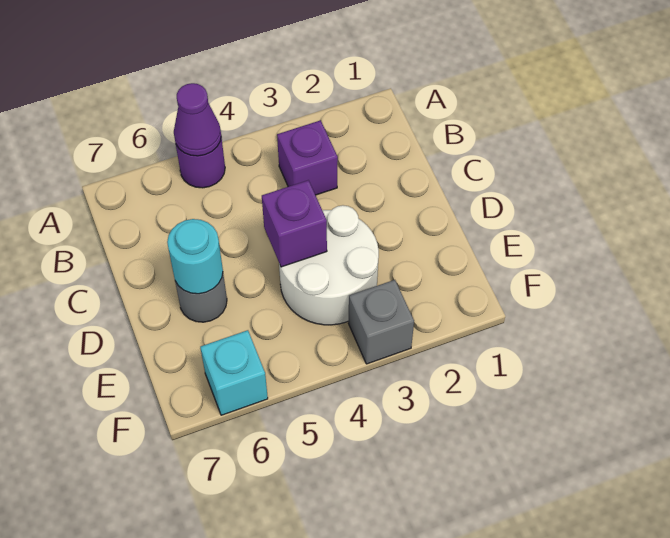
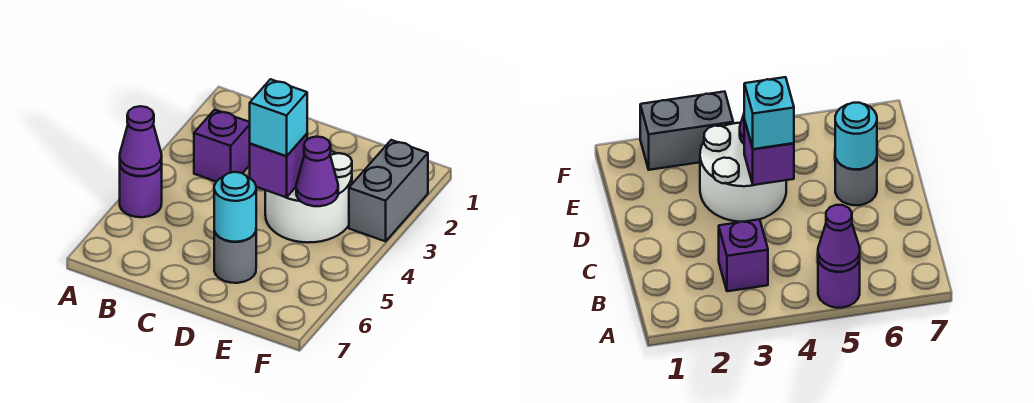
none -> purple cone E4 level 2
grey brick F3 level 1 -> grey brick F2:F3 level 1
cyan brick F6 level 1 -> cyan brick D4 level 3

